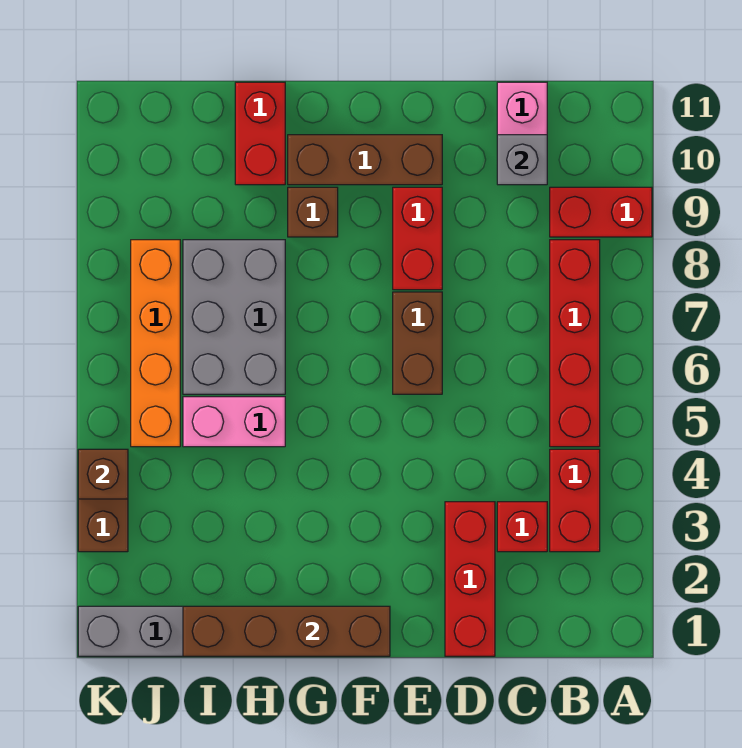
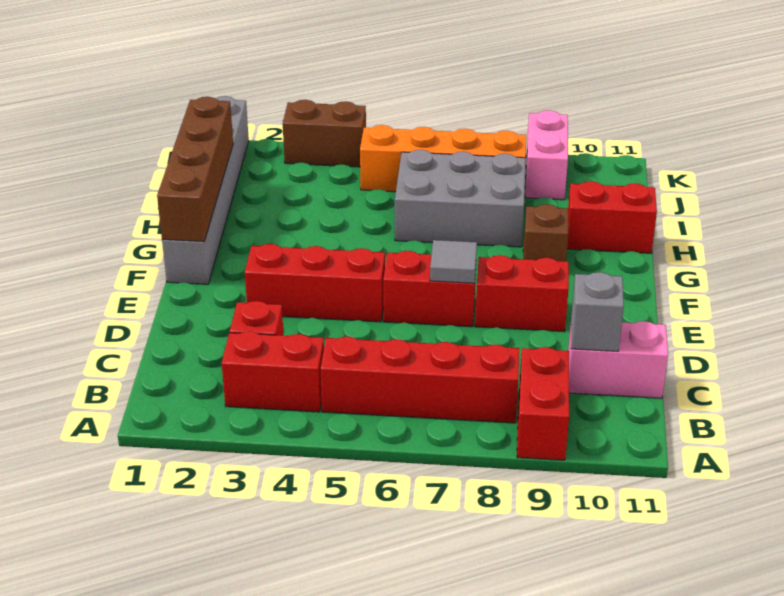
red brick D1:D3 level 1 -> red brick E3:E5 level 1
brown brick E6:E7 level 1 -> red brick E6:E7 level 1
none -> grey tile E7 level 2
brown brick E10:G10 level 1 -> none
pink brick H5:I5 level 1 -> pink brick J9:K9 level 1
brown brick K4 level 2 -> none

